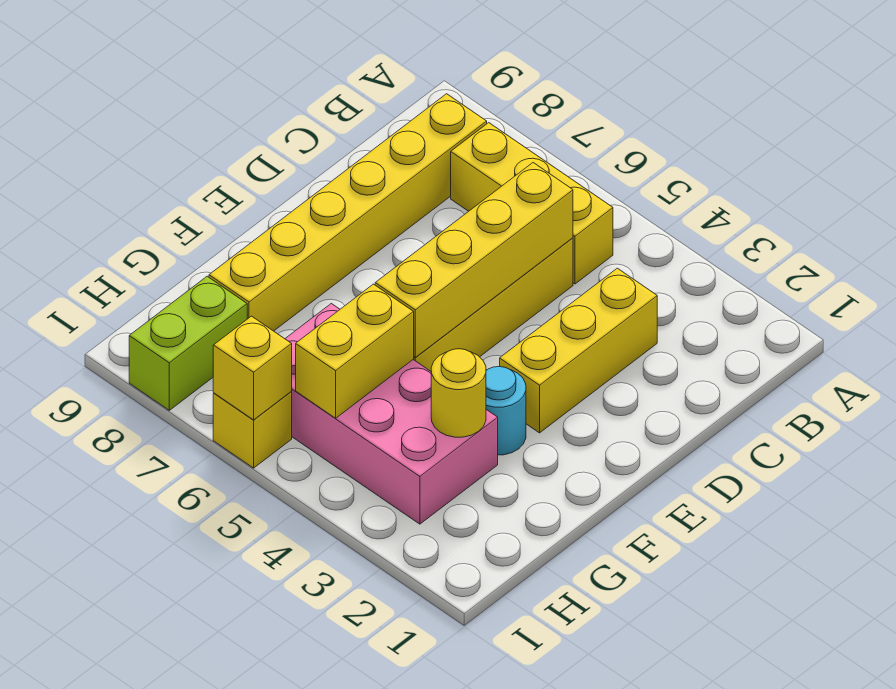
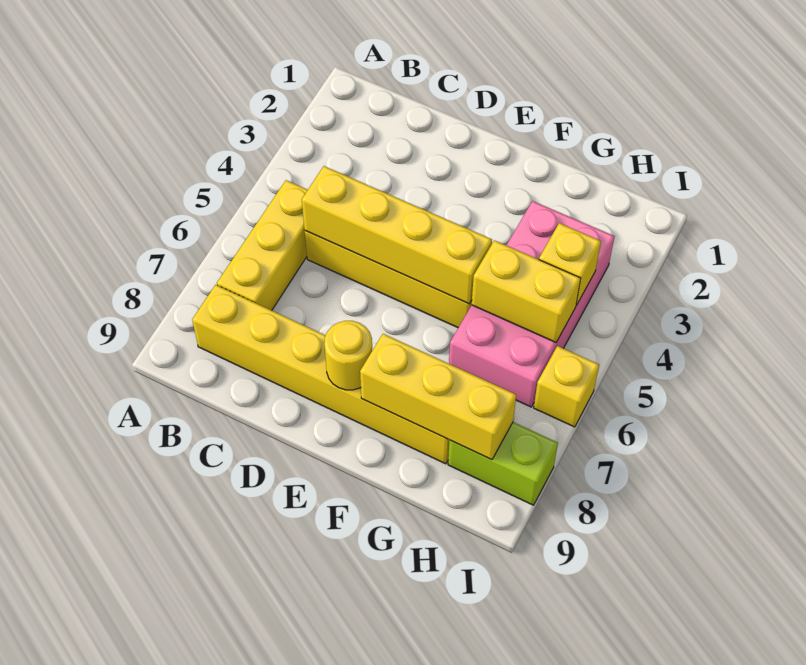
yellow brick C3:E3 level 1 -> yellow brick F8:H8 level 2
cyan round brick F3 level 1 -> none
yellow round brick G3 level 2 -> yellow round brick E8 level 2
yellow brick I6 level 2 -> yellow brick H4 level 2

